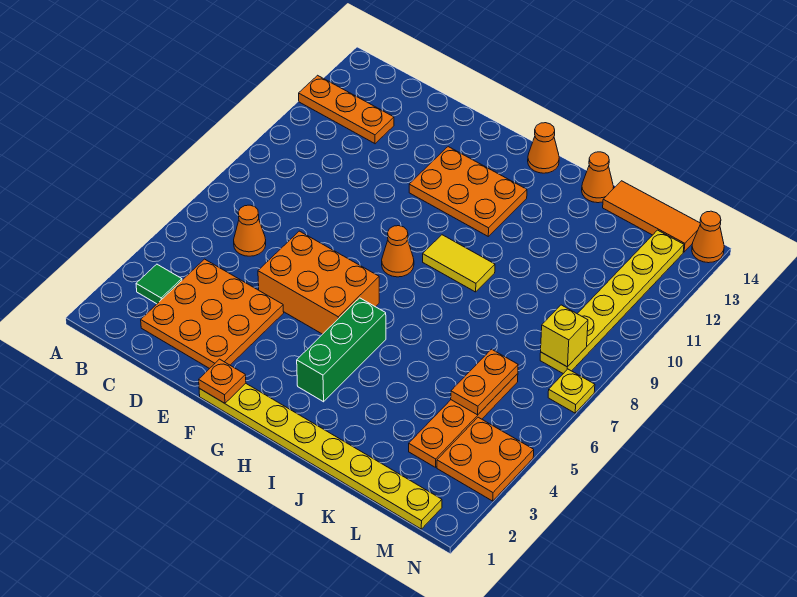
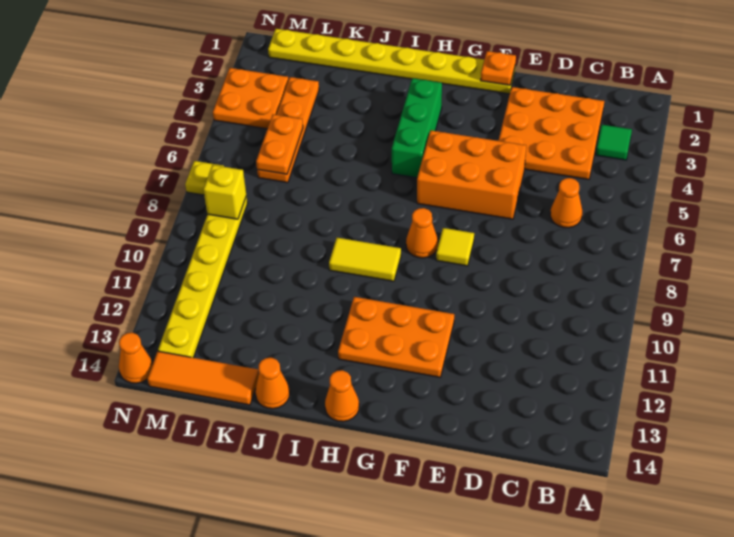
orange plate A12:C12 level 1 -> none
none -> yellow tile F8 level 1

